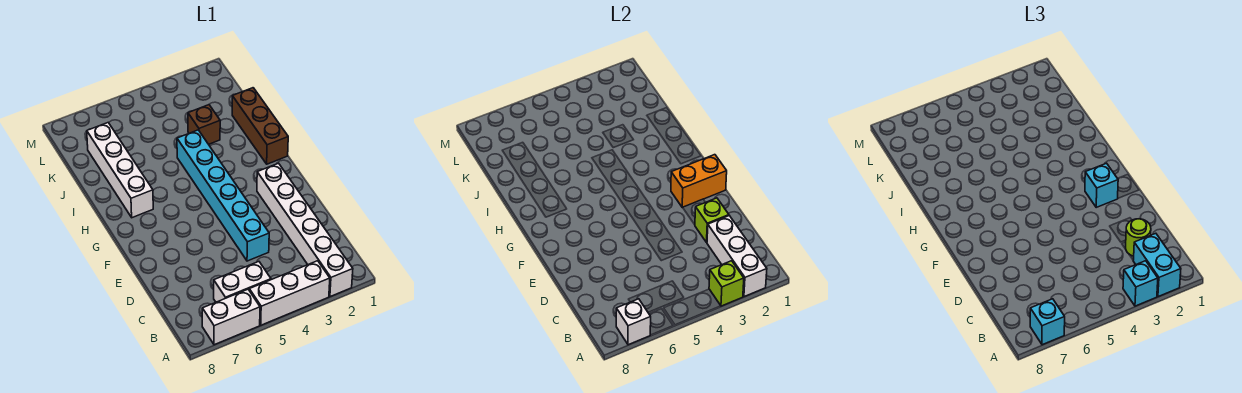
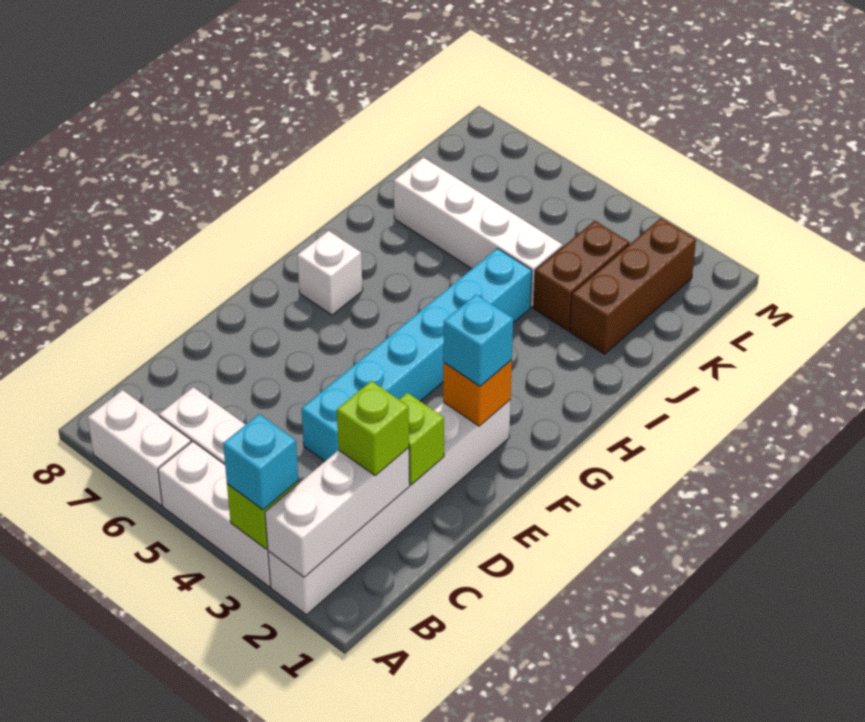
cyan brick A2:B2 level 3 -> none
white brick A7 level 2 -> white brick G7 level 1
cyan brick A7 level 3 -> none
lime round brick C2 level 3 -> lime brick C2 level 3
orange brick F1:F2 level 2 -> orange brick F2 level 2
brown brick H1:J1 level 1 -> brown brick J2:L2 level 1
white brick H7:K7 level 1 -> white brick J4:J7 level 1
brown brick J3 level 1 -> brown brick J3:K3 level 1

